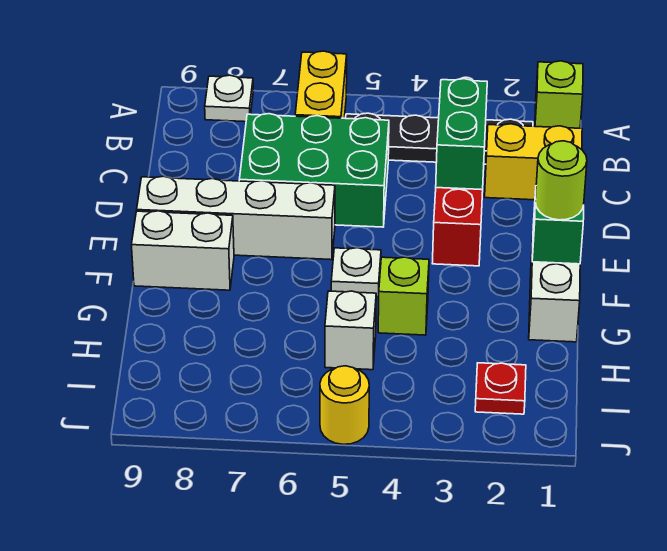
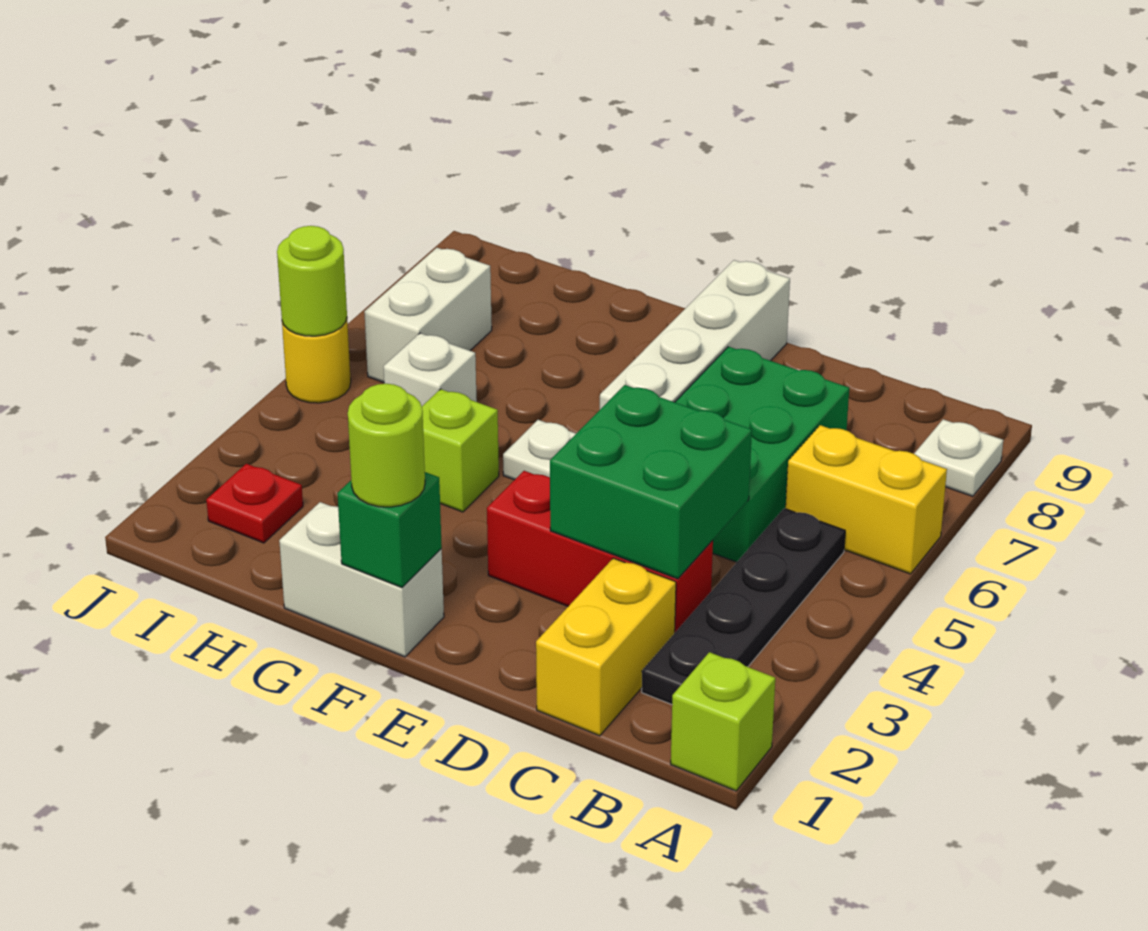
green brick C3:D3 level 2 -> green brick C3:D4 level 2
white brick F8:F9 level 1 -> white brick I6:I7 level 1
none -> lime round brick J5 level 2

